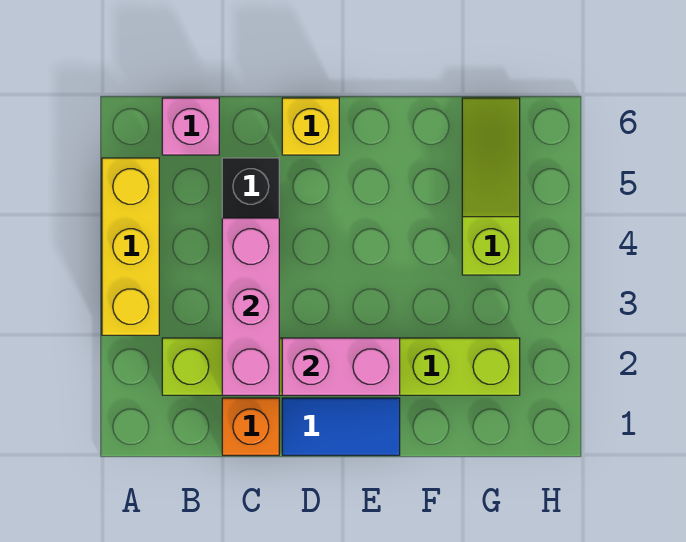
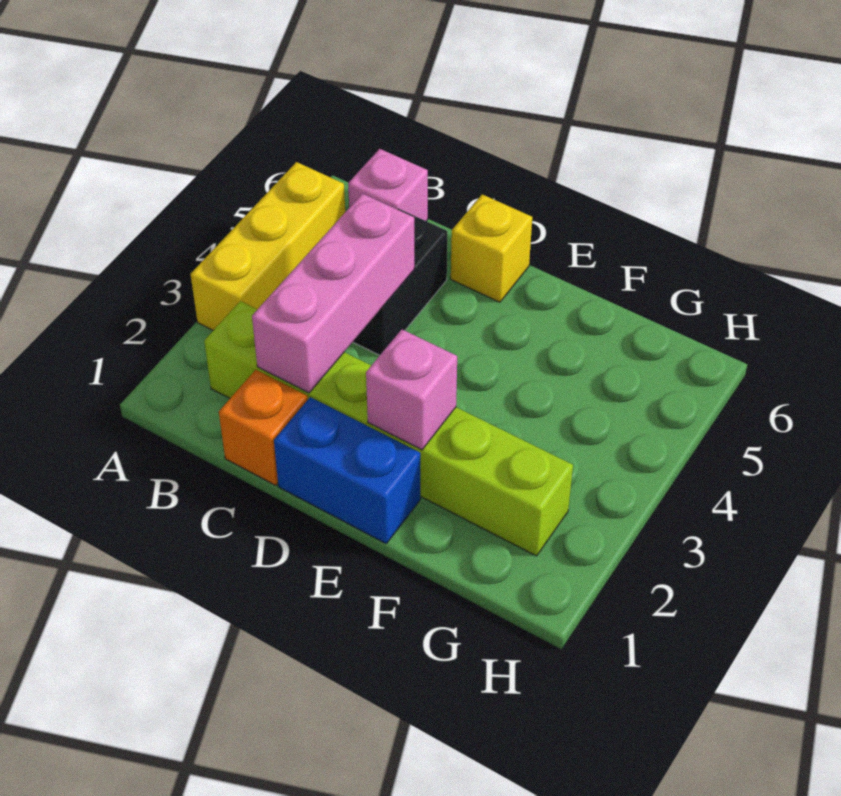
blue tile D1:E1 level 1 -> blue brick D1:E1 level 1
pink brick D2:E2 level 2 -> pink brick E2 level 2
lime slope G4:G6 level 1 top 4 -> none

